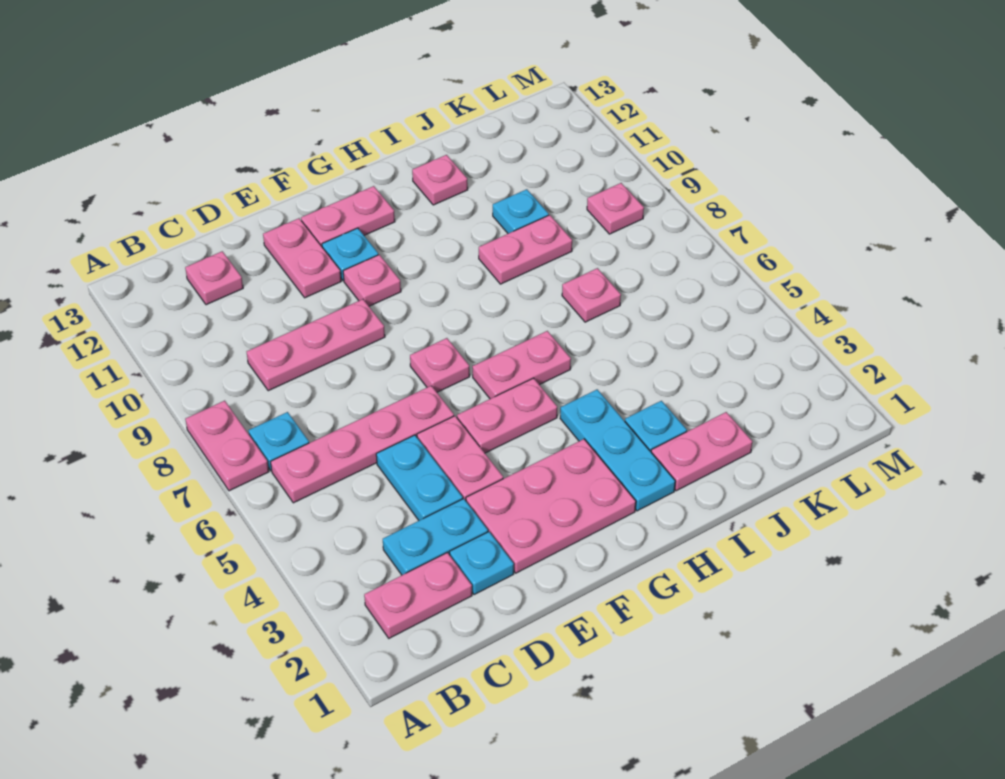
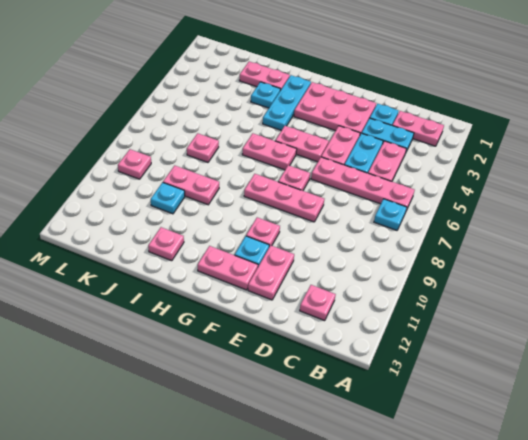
pink plate A7:A8 level 1 -> pink plate C4:C5 level 1
pink plate C9:E9 level 1 -> pink plate E8:G8 level 1

